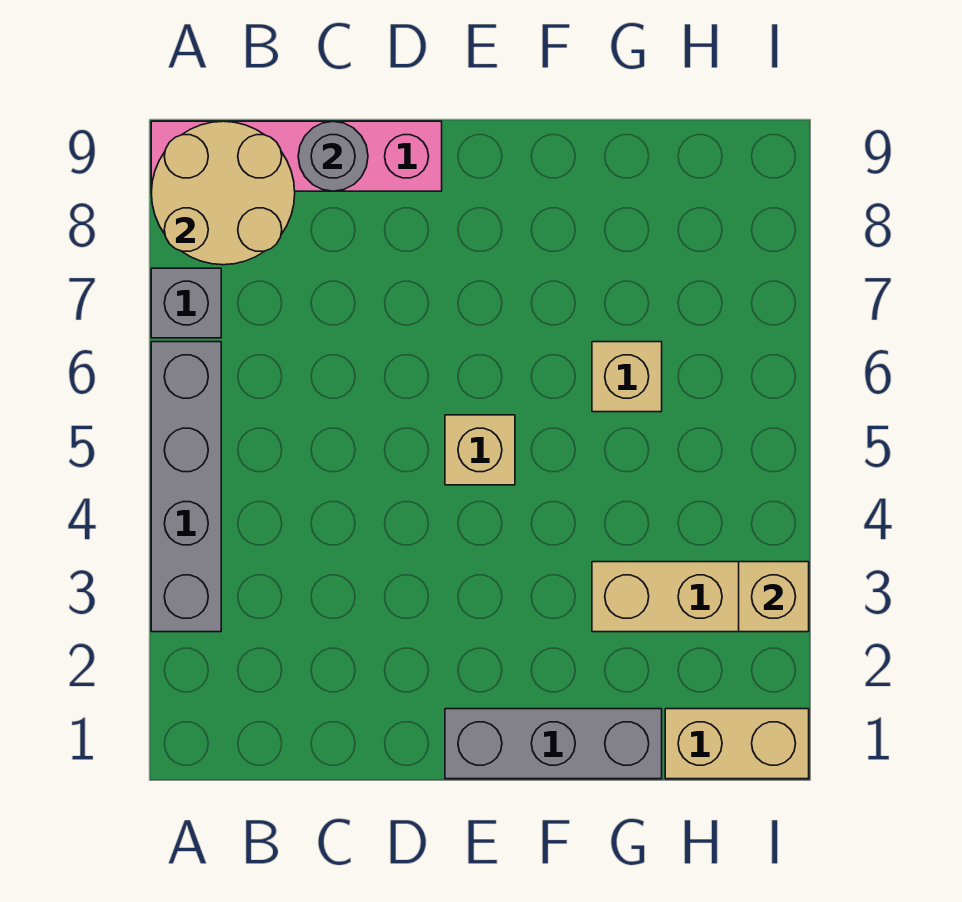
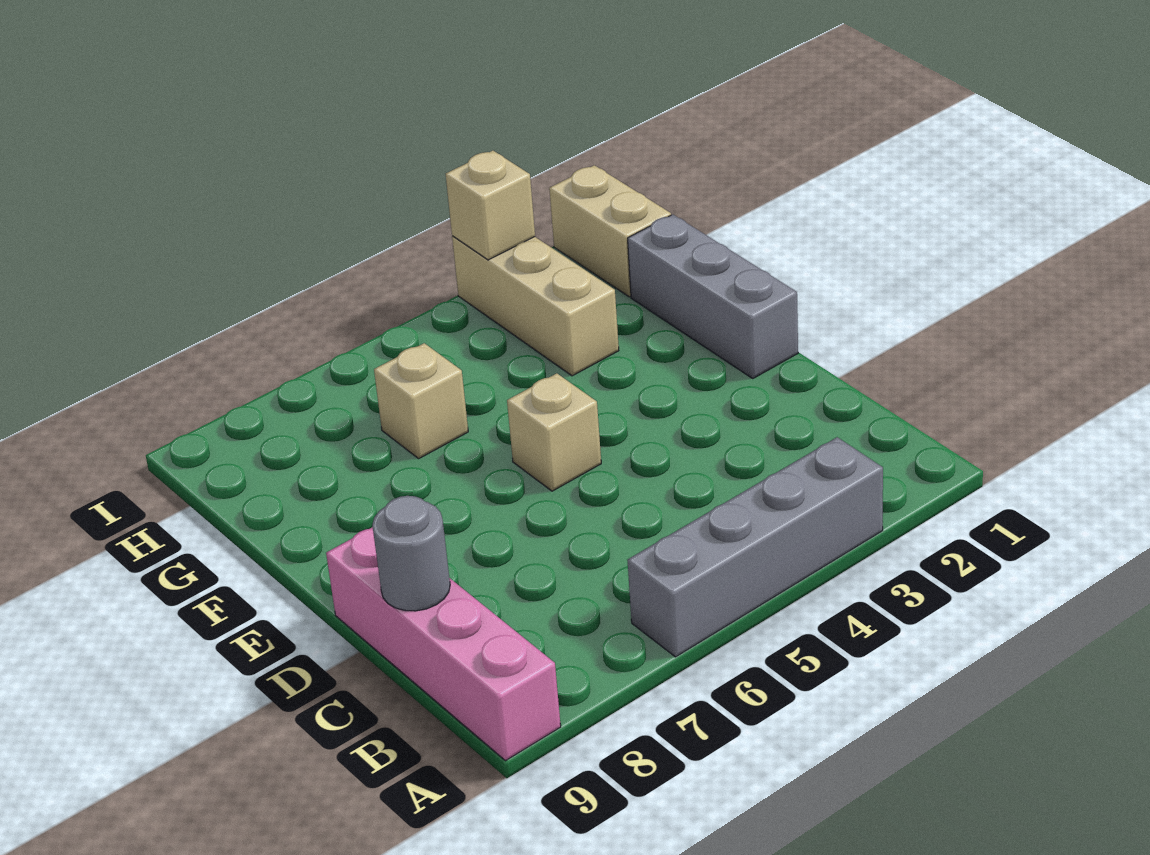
grey brick A7 level 1 -> none
tan round brick A8:B9 level 2 -> none

